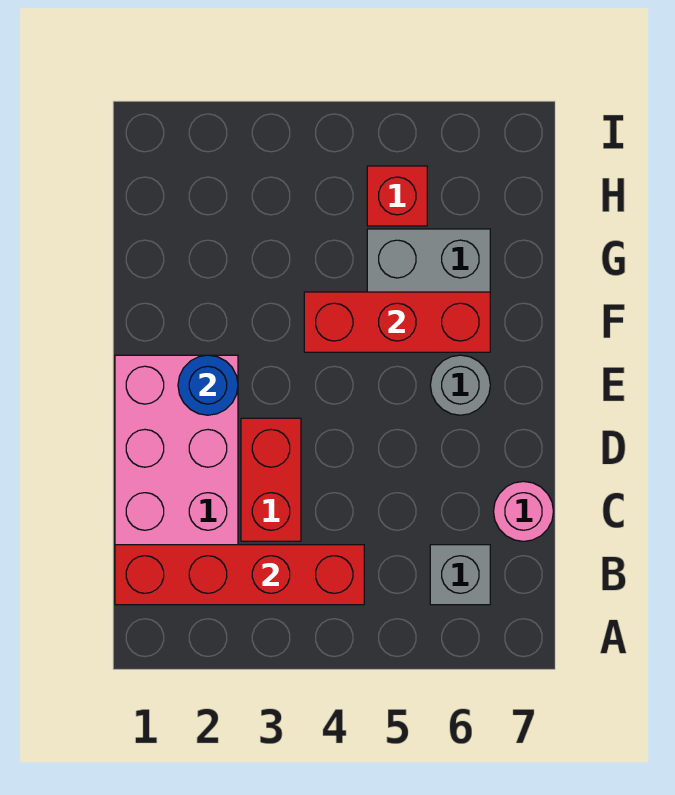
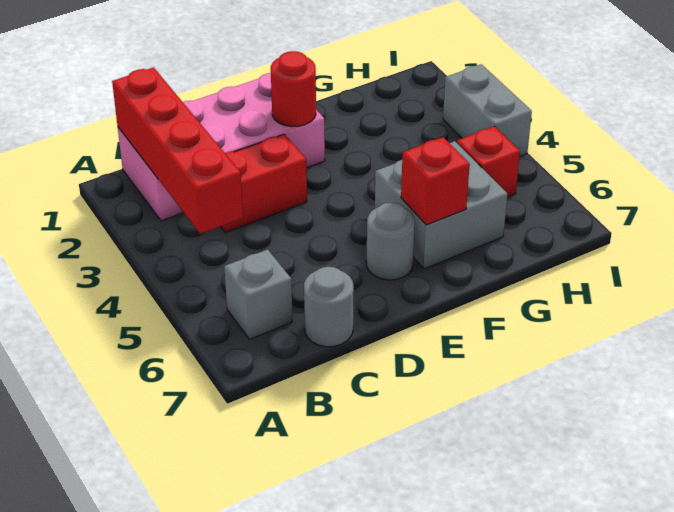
pink round brick C7 level 1 -> grey round brick C7 level 1
blue round brick E2 level 2 -> red round brick E2 level 2
red brick F4:F6 level 2 -> red brick F6 level 2
none -> grey brick I3:I4 level 1

